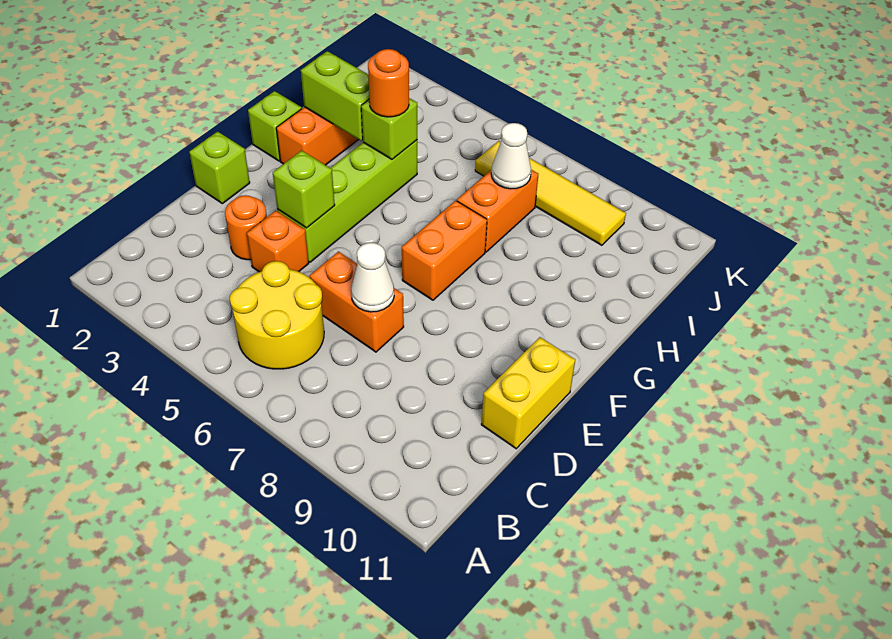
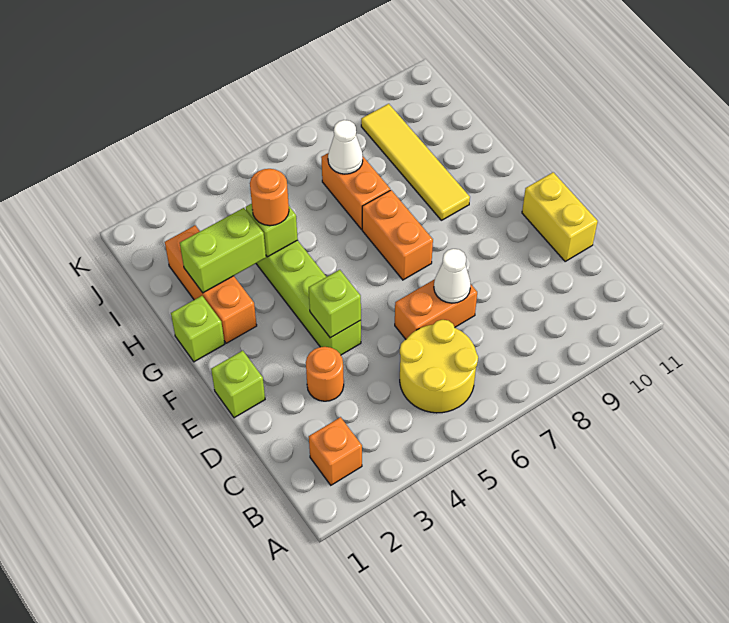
orange brick D4 level 1 -> orange brick B2 level 1
yellow tile J6:J9 level 1 -> yellow tile G9:J9 level 1

